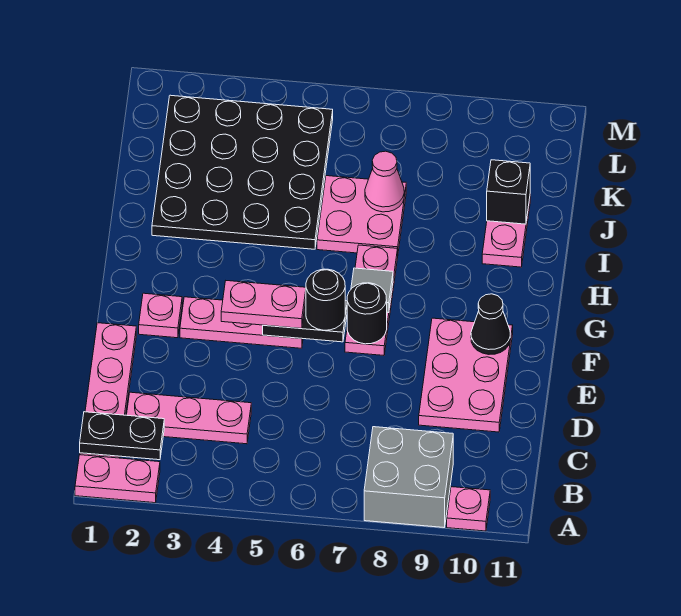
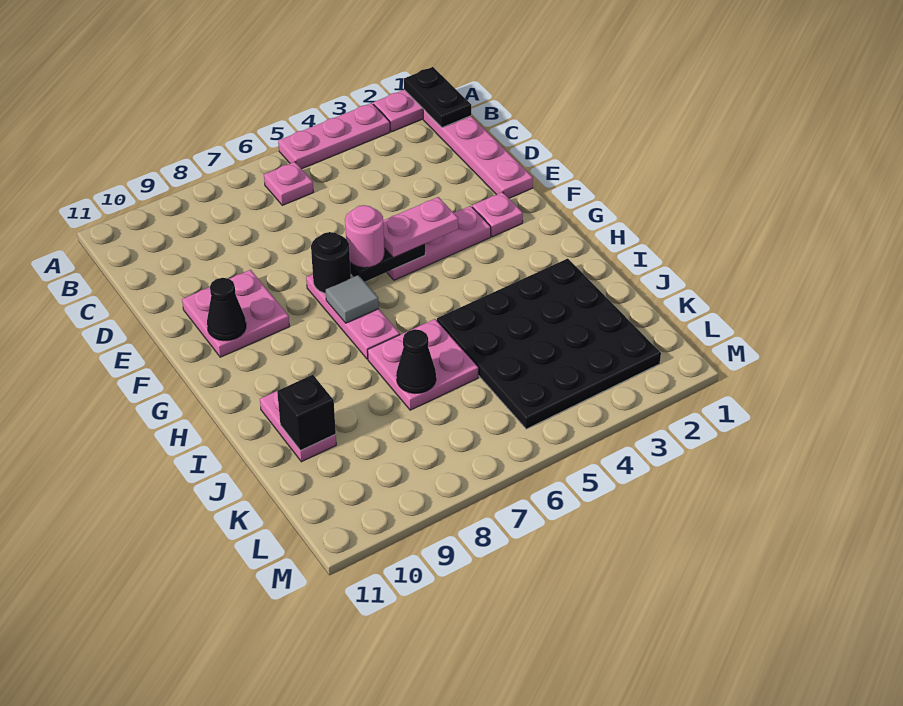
grey brick A8:B9 level 1 -> none
pink plate A10 level 1 -> pink plate B6 level 1
black plate B1:B2 level 2 -> black plate A1:B1 level 2
pink plate C2:C4 level 1 -> pink plate A3:A5 level 1
pink plate D9:F10 level 1 -> pink plate E9:F10 level 1
black round brick F6 level 3 -> pink round brick F6 level 3
pink cone J7 level 2 -> black cone J7 level 2

